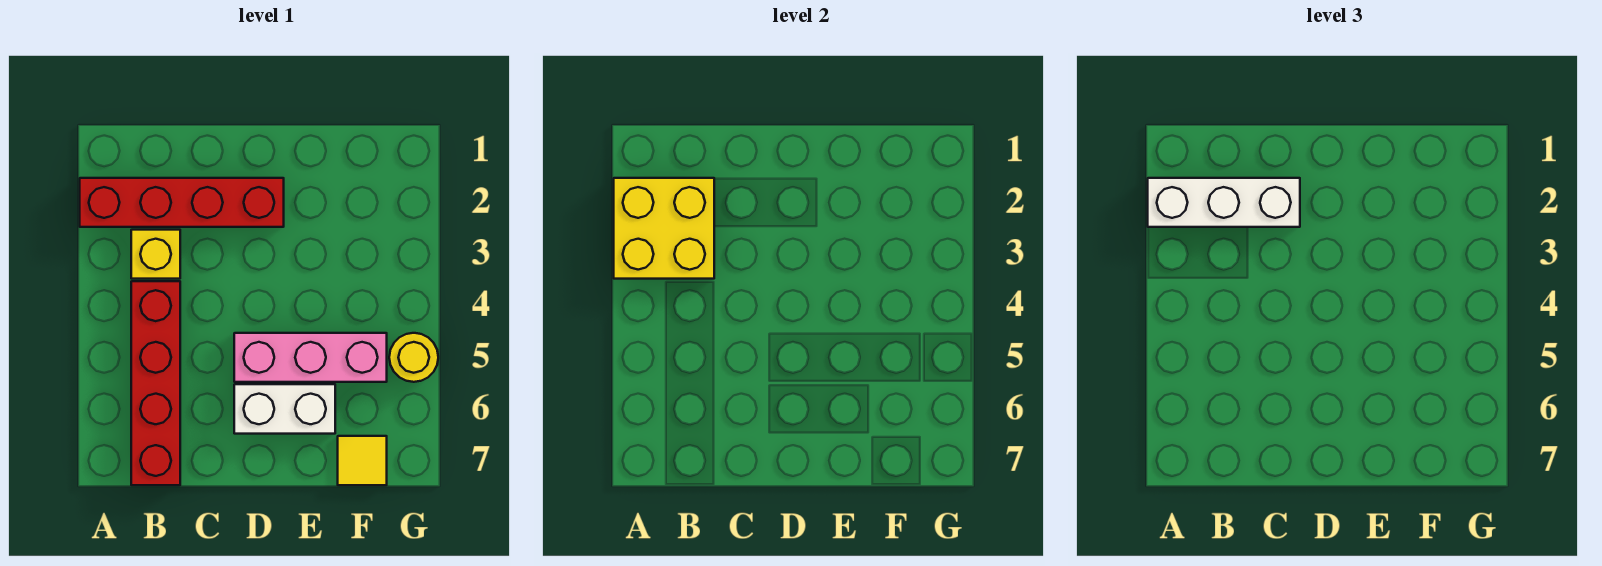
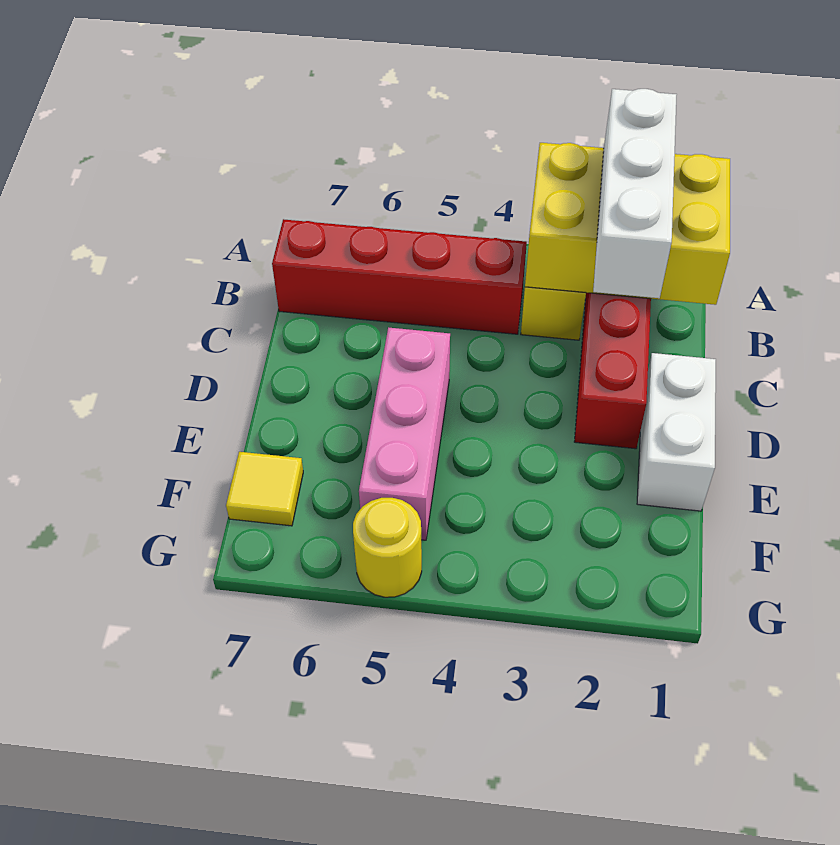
yellow brick A2:B3 level 2 -> yellow brick A1:B3 level 2
white brick D6:E6 level 1 -> white brick D1:E1 level 1

